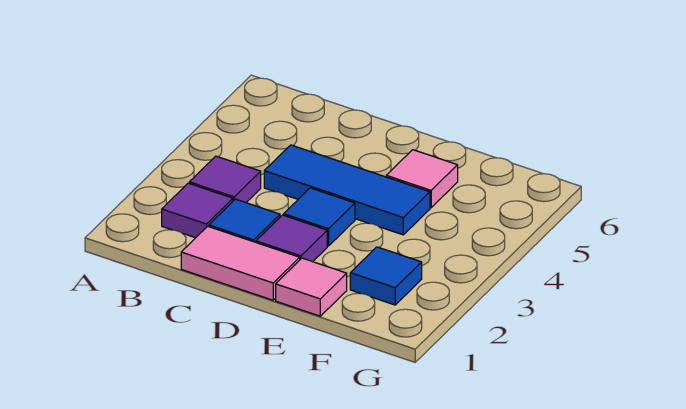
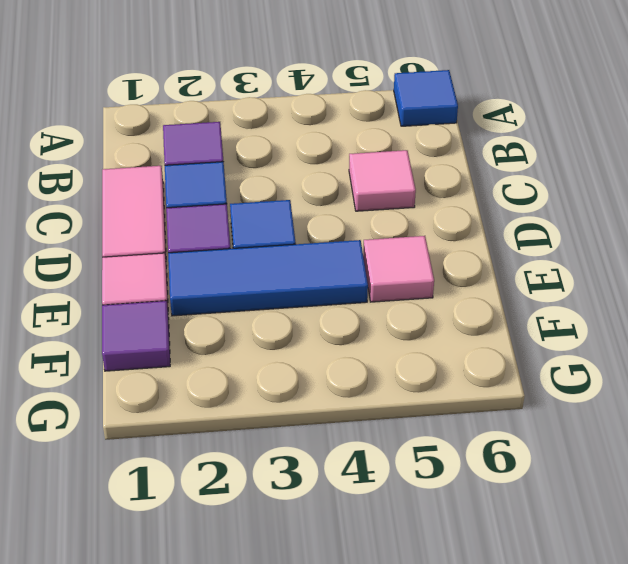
purple tile B3 level 1 -> purple tile F1 level 1
blue tile C4:E4 level 1 -> blue tile E2:E4 level 1
none -> pink tile C5 level 1
blue tile F2 level 1 -> blue tile A6 level 1

